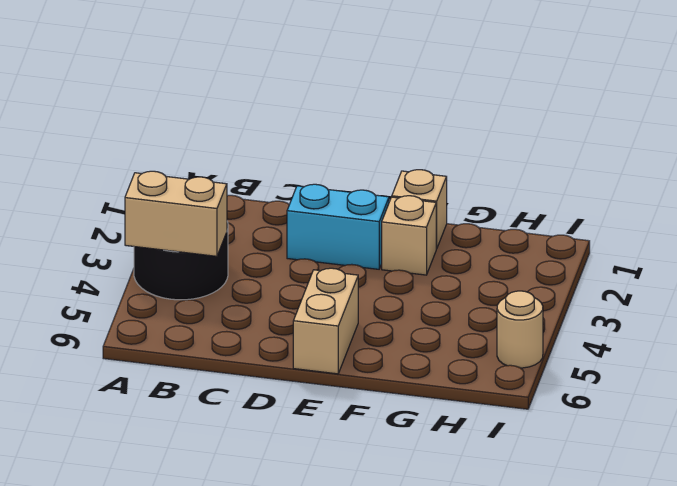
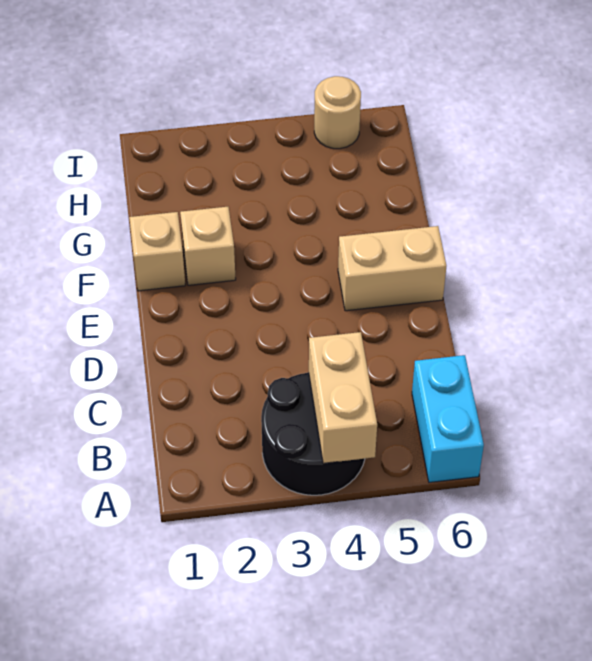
cyan brick D2:E2 level 1 -> cyan brick A6:B6 level 1

